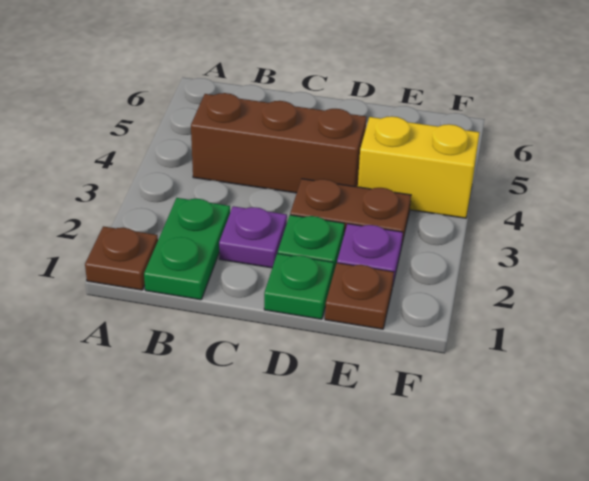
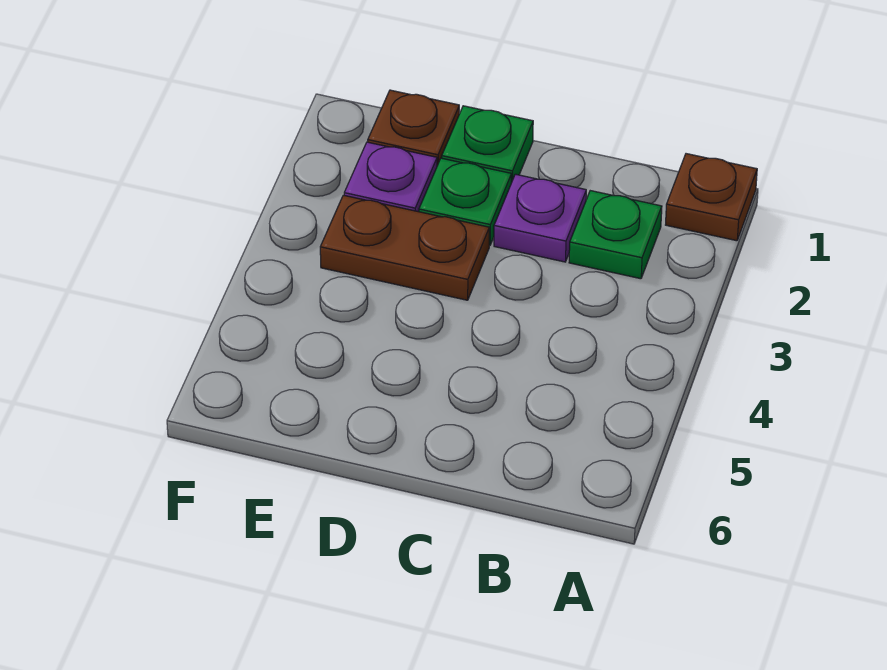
green plate B1:B2 level 1 -> green plate B2 level 1
brown brick B4:D4 level 1 -> none
yellow brick E4:F4 level 1 -> none

